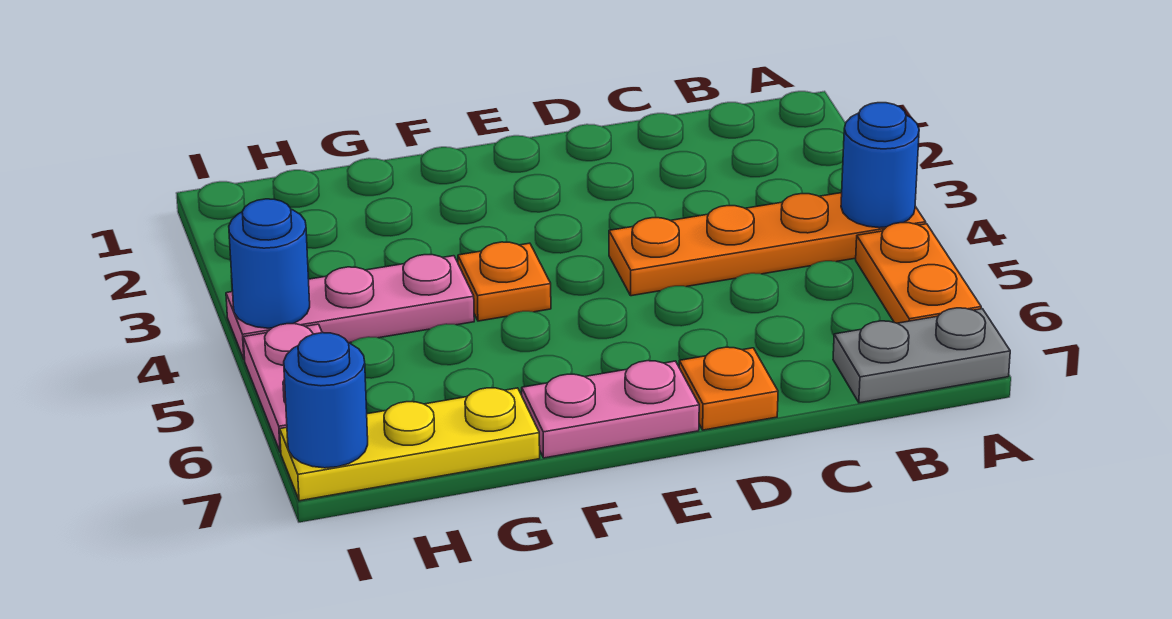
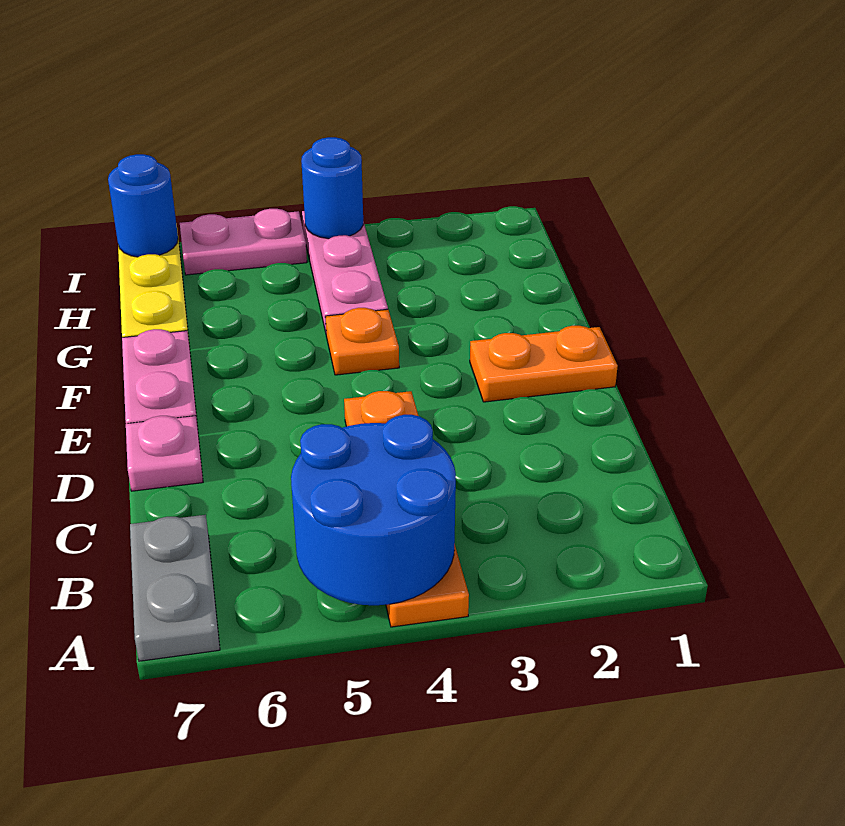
blue round brick A4 level 2 -> blue round brick A4:B5 level 2
orange plate A5:A6 level 1 -> orange plate E1:E2 level 1
orange plate D7 level 1 -> pink plate D7 level 1

